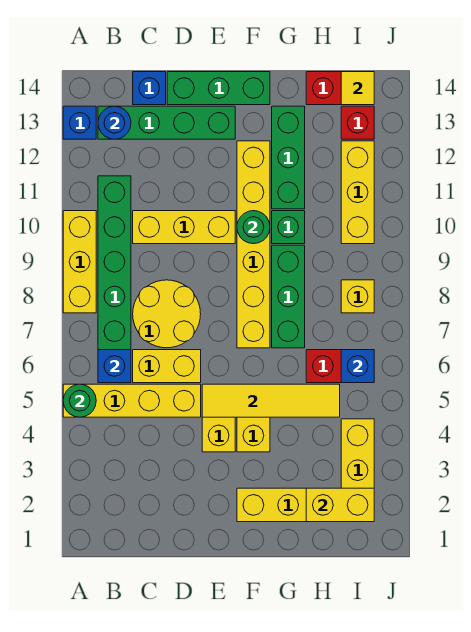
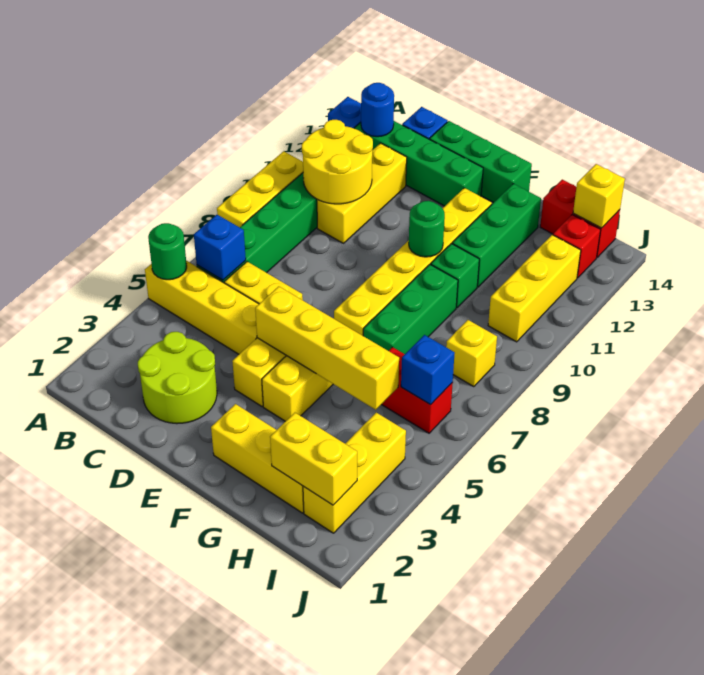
none -> lime round brick C2:D3 level 1
yellow round brick C7:D8 level 1 -> yellow round brick B10:C11 level 2
yellow brick C10:E10 level 1 -> yellow brick C10:C12 level 1
yellow tile E5:H5 level 2 -> yellow brick E5:H5 level 2
yellow tile I14 level 2 -> yellow brick I14 level 2

